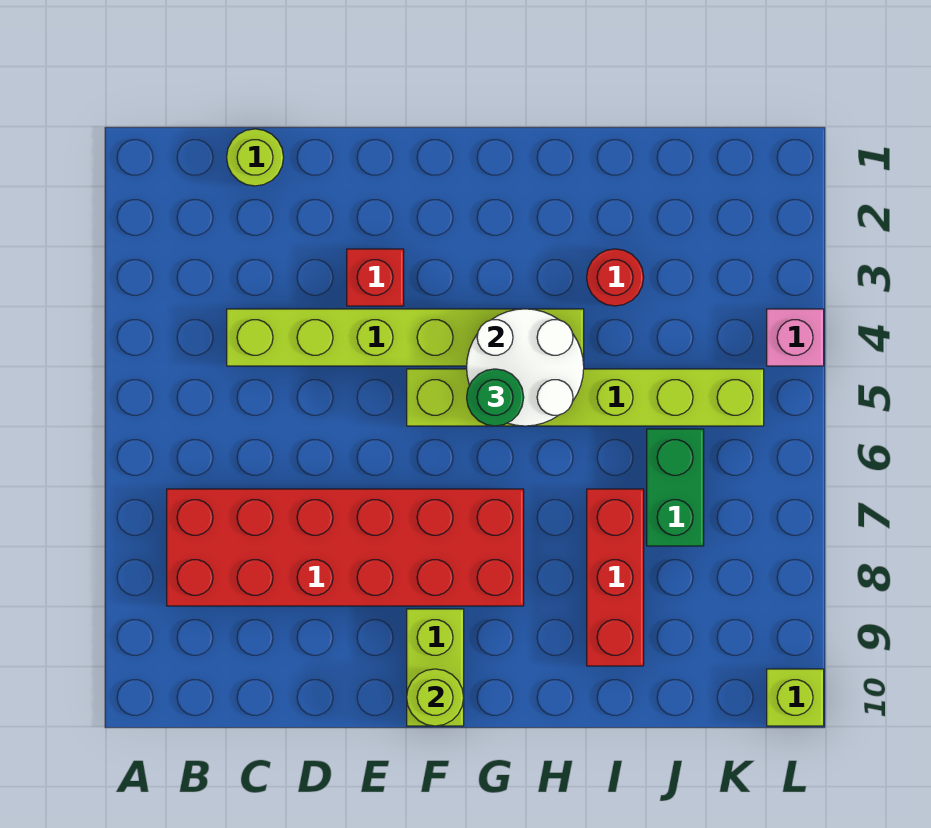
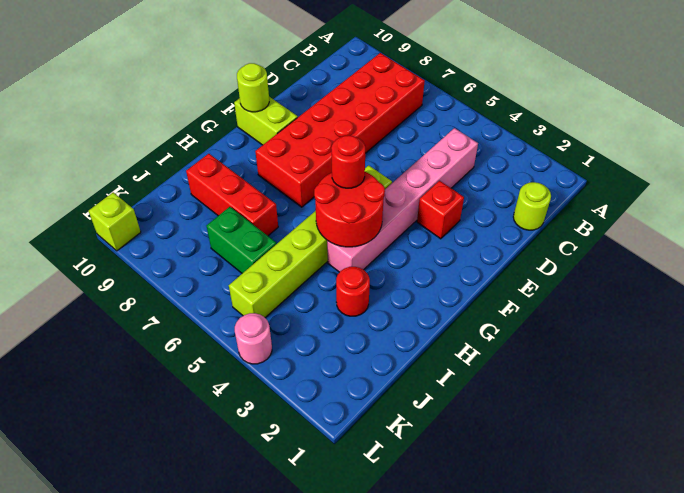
lime brick C4:H4 level 1 -> pink brick C4:H4 level 1
white round brick G4:H5 level 2 -> red round brick G4:H5 level 2
green round brick G5 level 3 -> red round brick G5 level 3
pink brick L4 level 1 -> pink round brick L4 level 1

